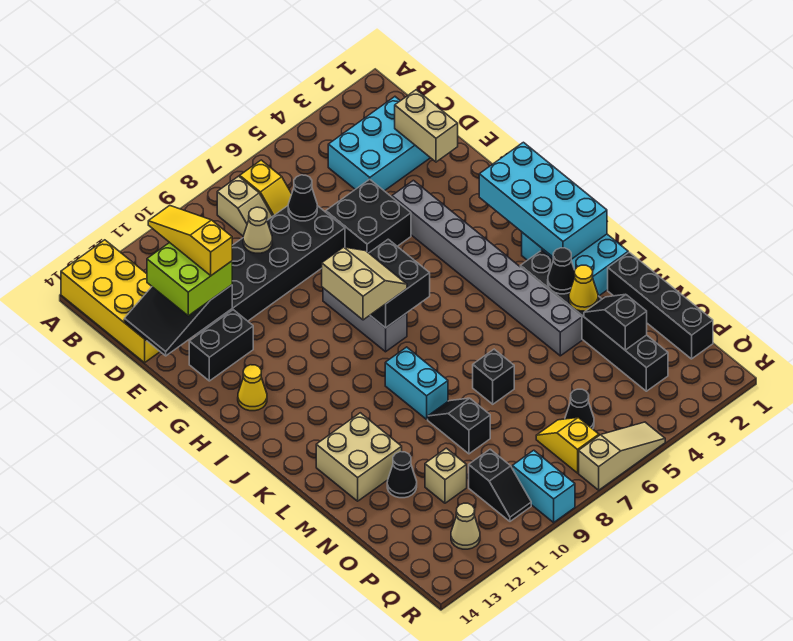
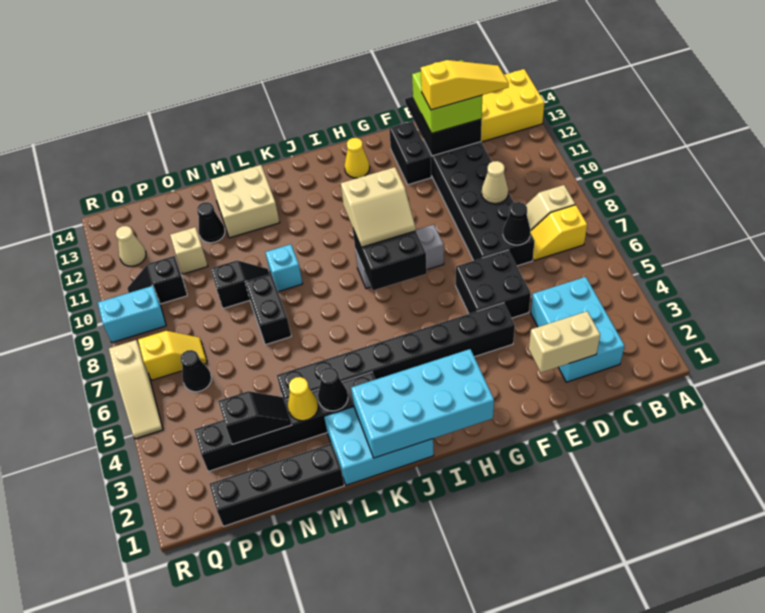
grey brick F4:M4 level 1 -> black brick F4:M4 level 1
cyan brick K9:L9 level 1 -> cyan brick L9 level 1
black brick M7 level 1 -> black brick M7:M8 level 1

